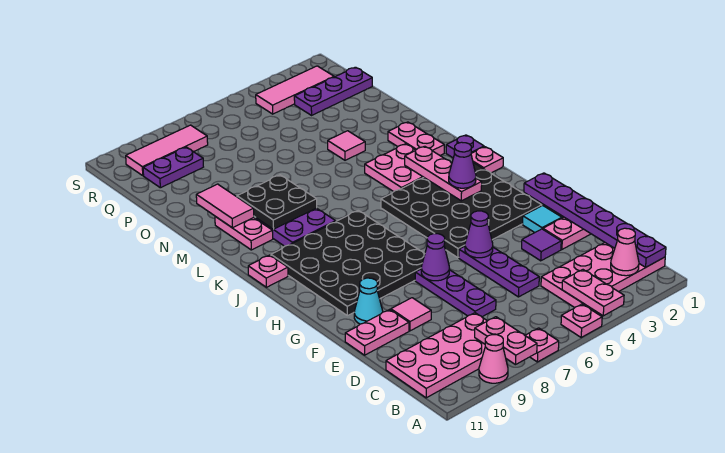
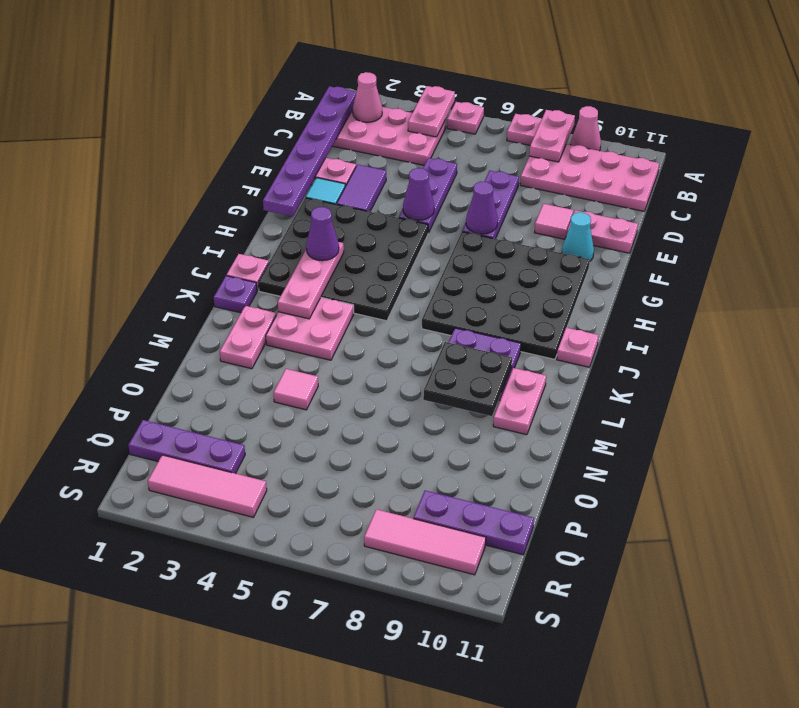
purple tile E3 level 1 -> purple tile E3:F3 level 1
pink tile M10:N10 level 2 -> none
purple plate Q9:Q10 level 1 -> purple plate Q9:Q11 level 1

